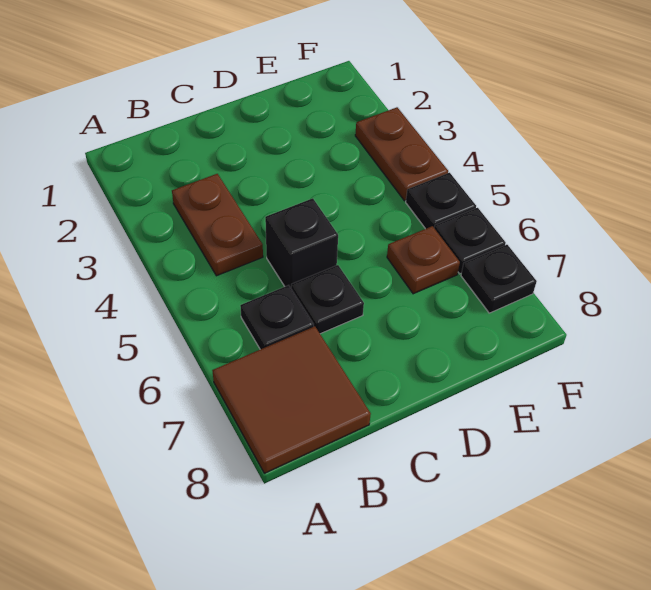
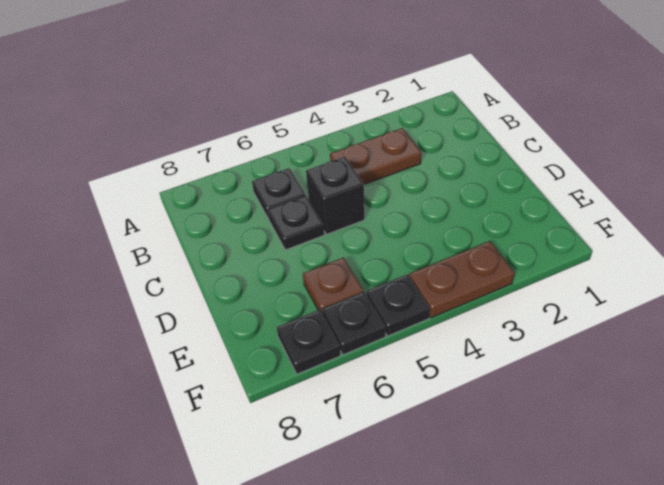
brown tile A7:B8 level 1 -> none

